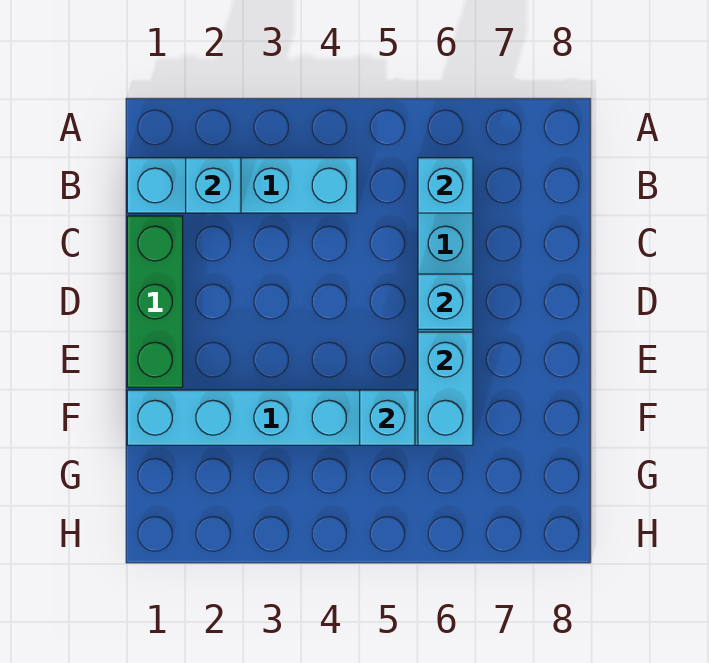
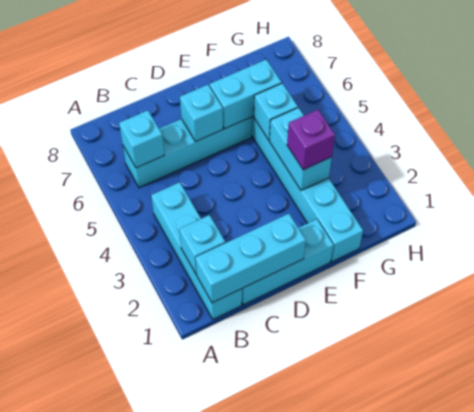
none -> cyan brick B1:D1 level 2
green brick C1:E1 level 1 -> cyan brick C1:E1 level 1
none -> cyan brick F3:F4 level 2
none -> purple brick F3 level 3

